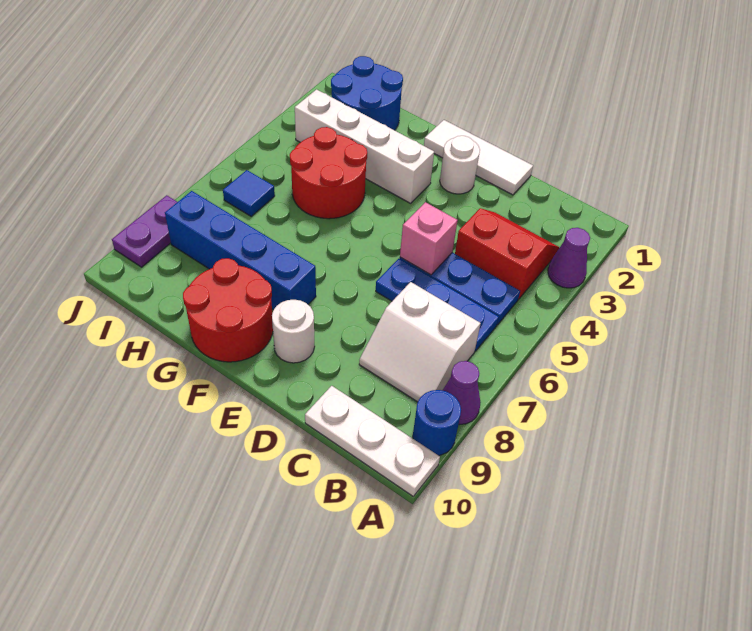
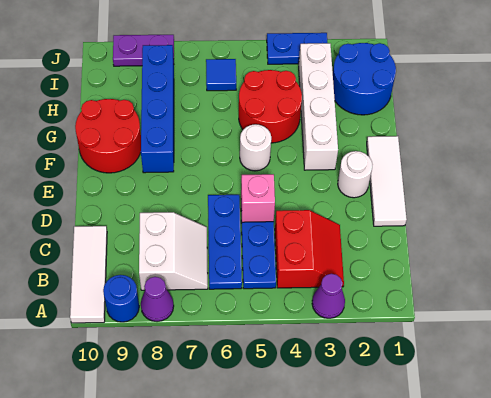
white plate A10:C10 level 1 -> white tile A10:C10 level 1
white slope B7:C8 level 1 top 7 -> white slope B7:C8 level 1 top 8
white round brick E9 level 1 -> white round brick F5 level 1
none -> blue plate J3:J4 level 1

